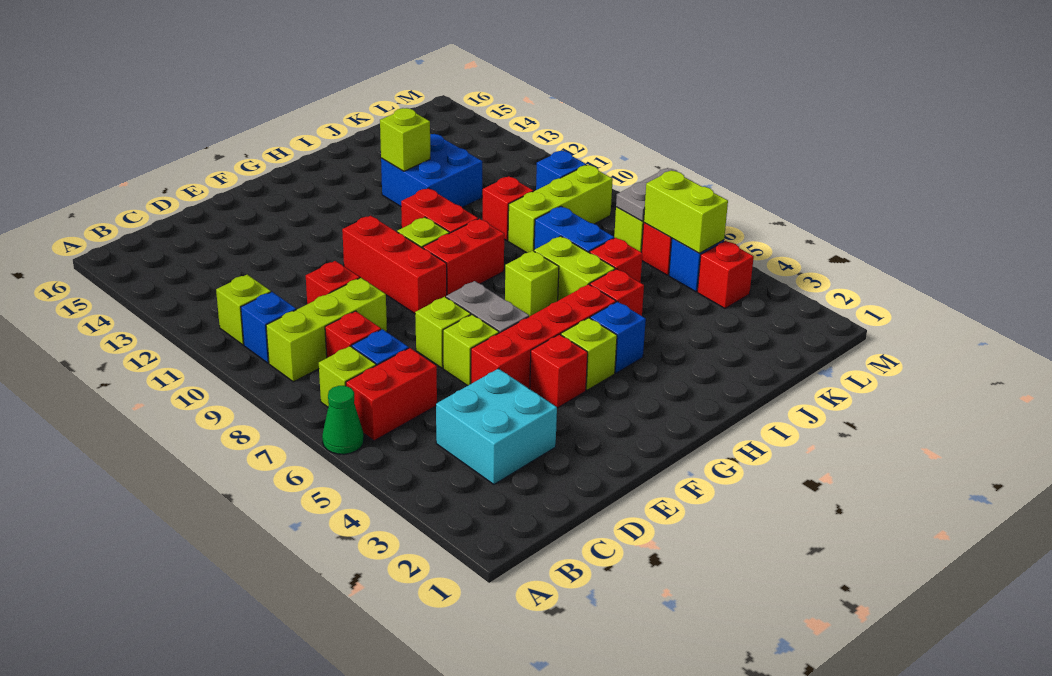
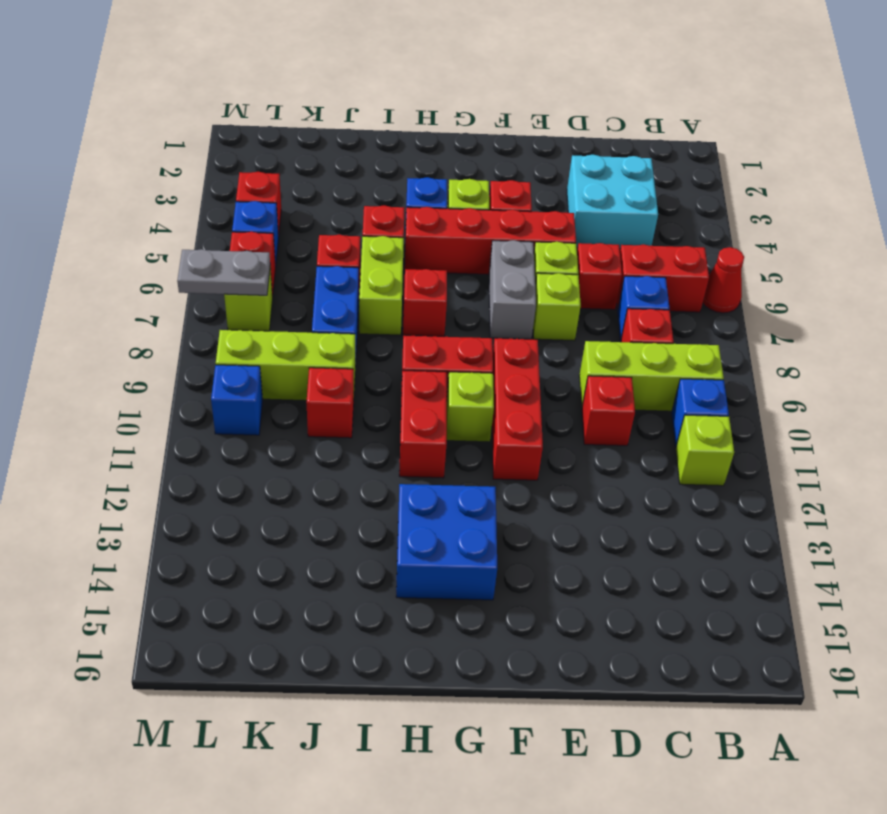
green cone A6 level 1 -> red cone A6 level 1
lime brick B7 level 1 -> none
none -> red brick D6 level 1
lime brick H7 level 1 -> red brick H7 level 1
blue brick I12:J13 level 1 -> blue brick G13:H14 level 1
lime brick I13 level 2 -> none
lime brick L5:L6 level 2 -> none

